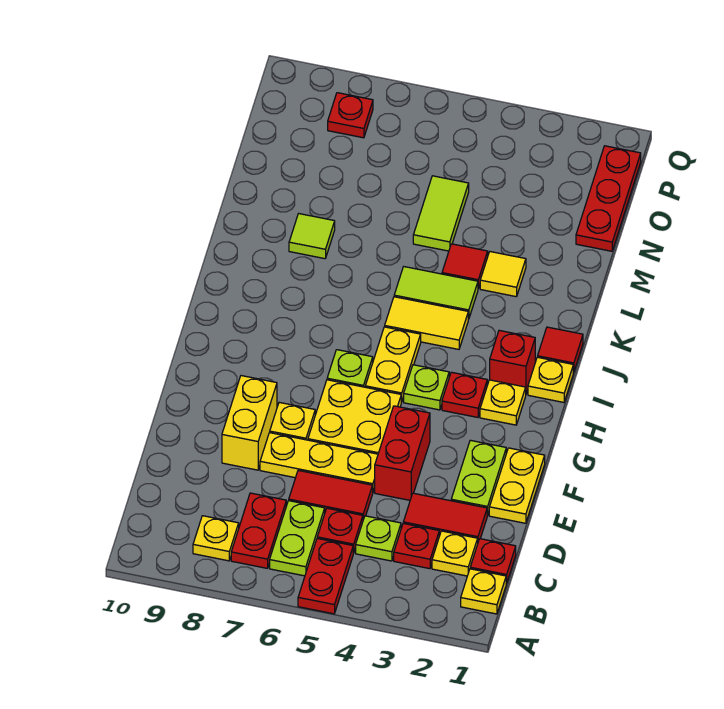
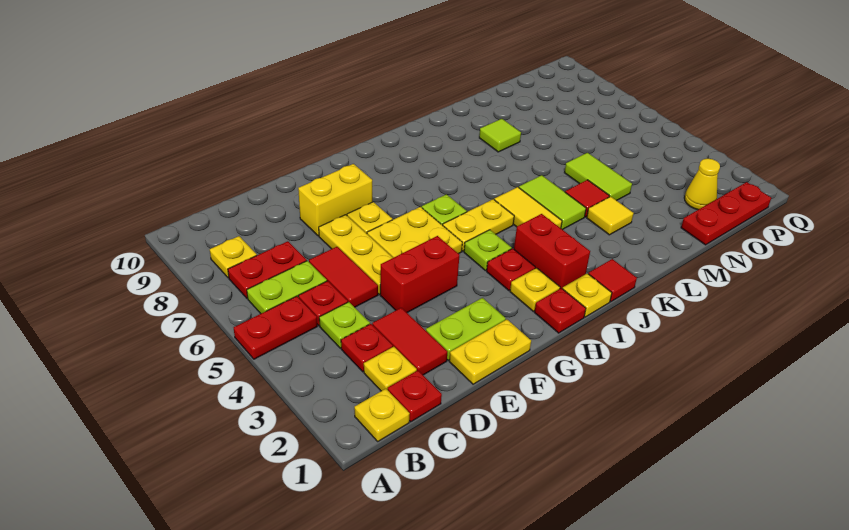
red brick I2 level 1 -> red brick I2:I3 level 1
lime tile M5:N5 level 1 -> lime tile M4:M5 level 1
none -> yellow cone O2 level 1
red plate P8 level 1 -> red plate H1 level 1

